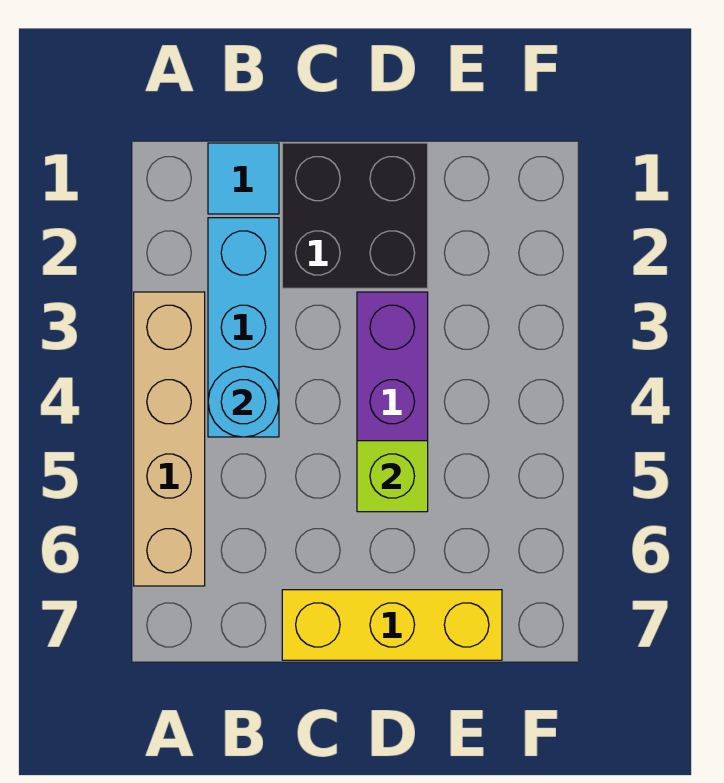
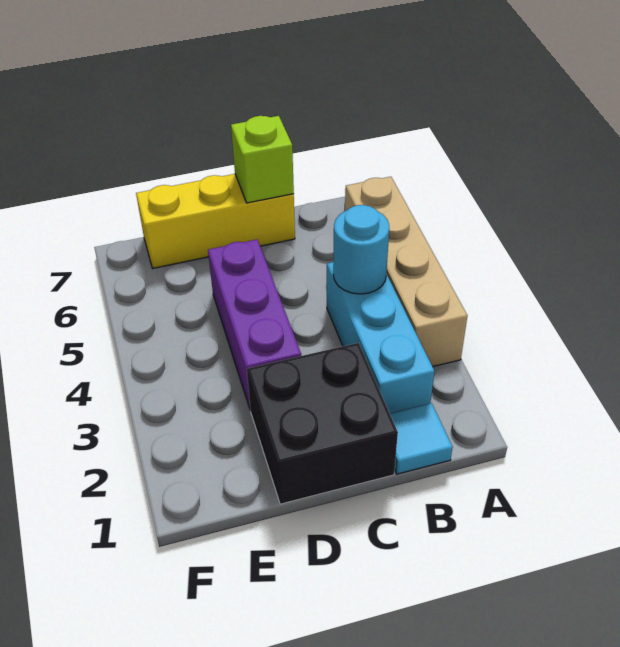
lime brick D5 level 2 -> lime brick C7 level 2

